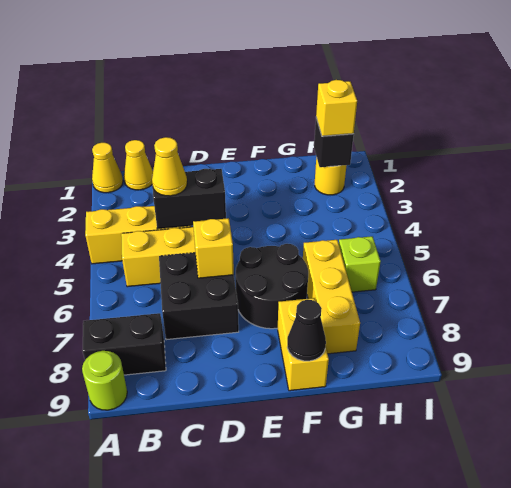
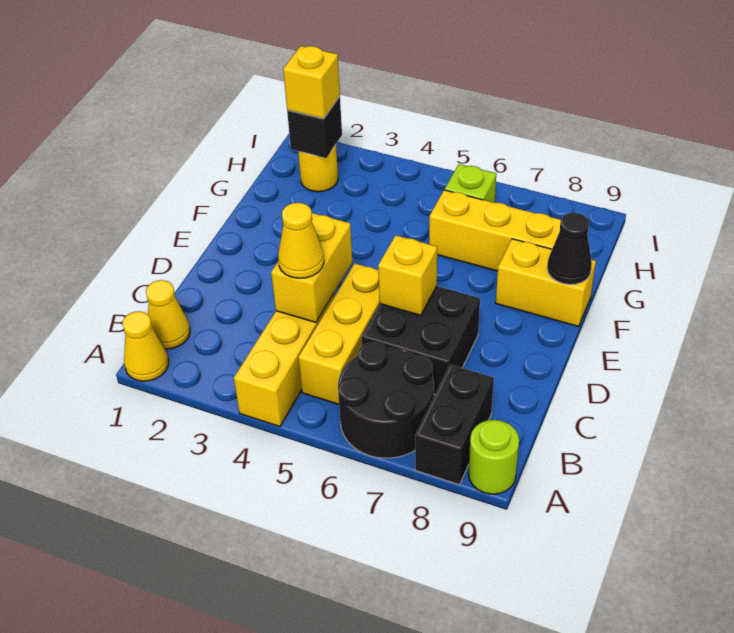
black brick C4:D4 level 2 -> yellow brick C4:D4 level 2
black round brick E6:F7 level 1 -> black round brick A6:B7 level 1

